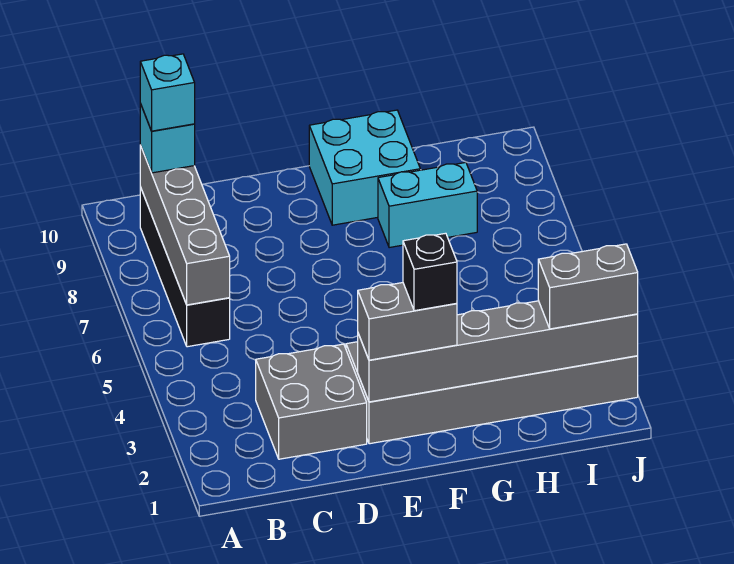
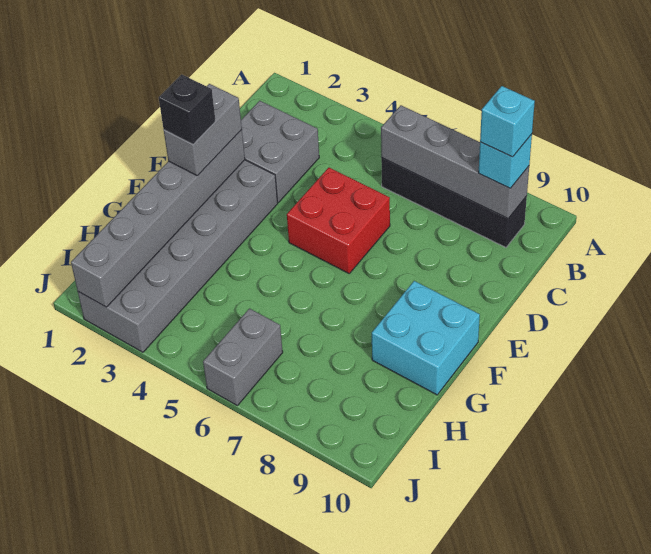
none -> red brick D5:E6 level 1
cyan brick G8:H8 level 1 -> none
grey brick I2:J2 level 3 -> grey brick I6:J6 level 1

